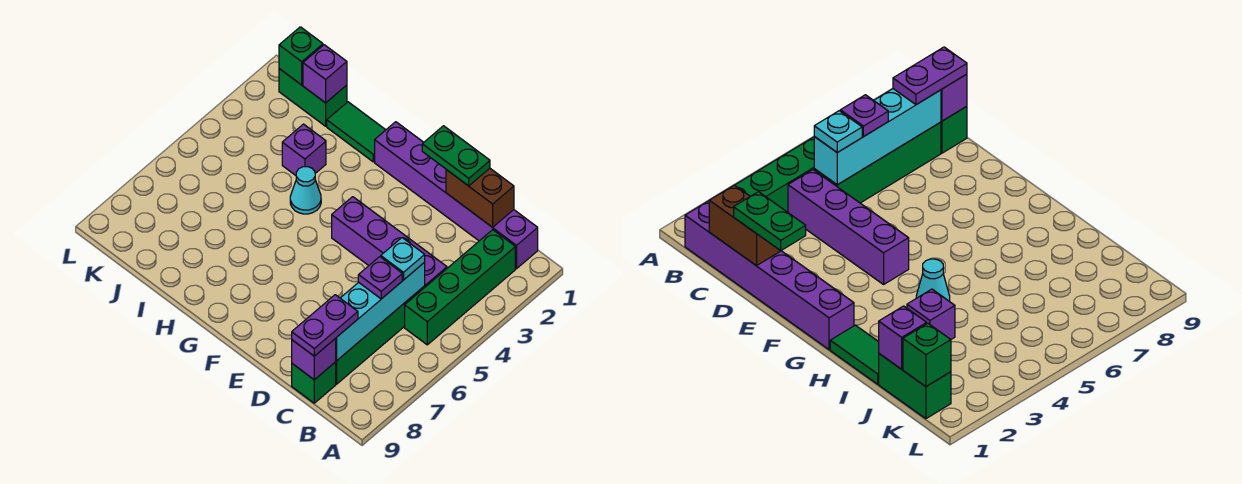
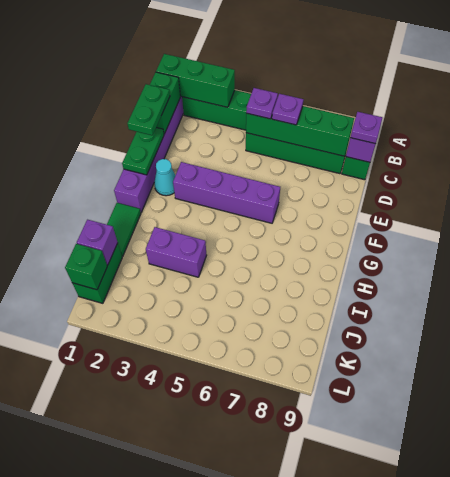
none -> green brick B1:B3 level 2
brown brick C1:D1 level 2 -> green brick C1:D1 level 2
purple brick C4:F4 level 1 -> purple brick F3:F6 level 1
cyan brick C5:C8 level 2 -> green brick C5:C8 level 2
cyan plate C5 level 3 -> purple plate C5 level 3
purple plate C8:C9 level 3 -> purple plate C9 level 3
none -> green plate E1:F1 level 2
cyan cone H4 level 1 -> cyan cone F2 level 1
purple brick I3 level 1 -> purple brick I3:I4 level 1

